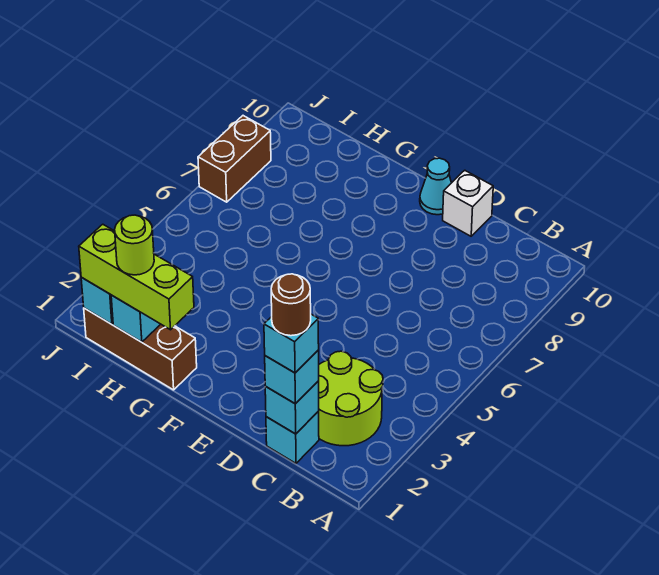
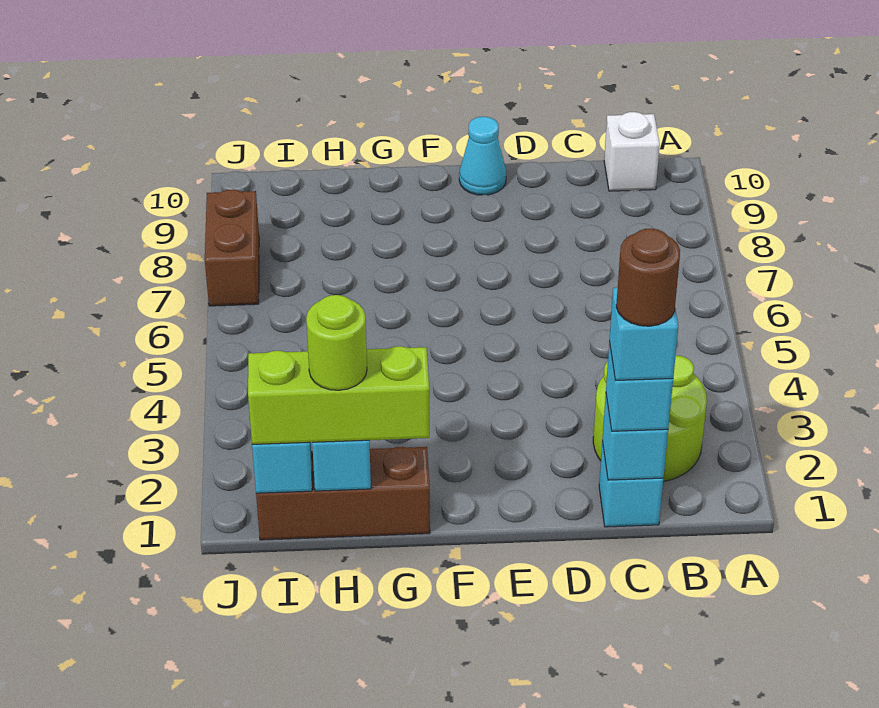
white brick D10 level 1 -> white brick B10 level 1

